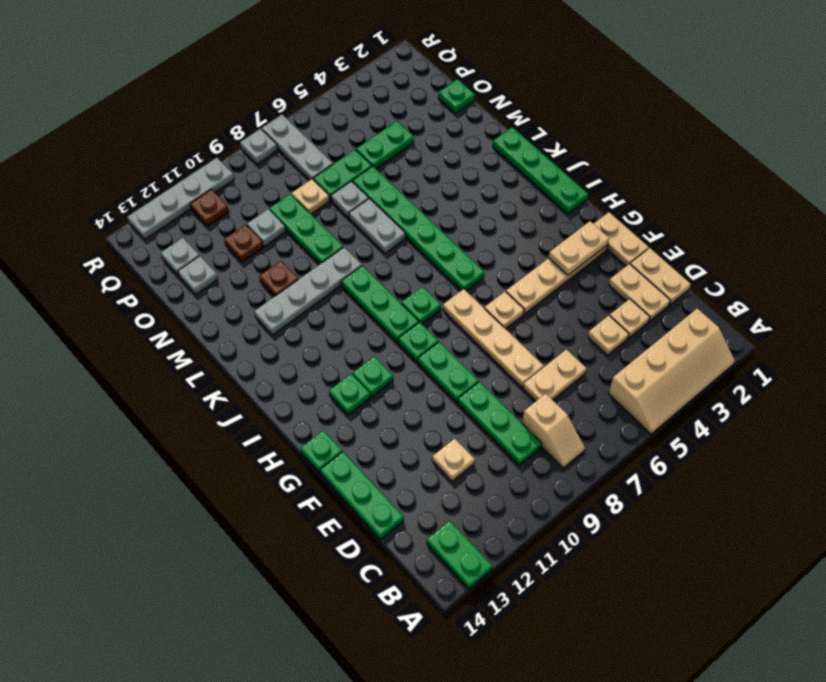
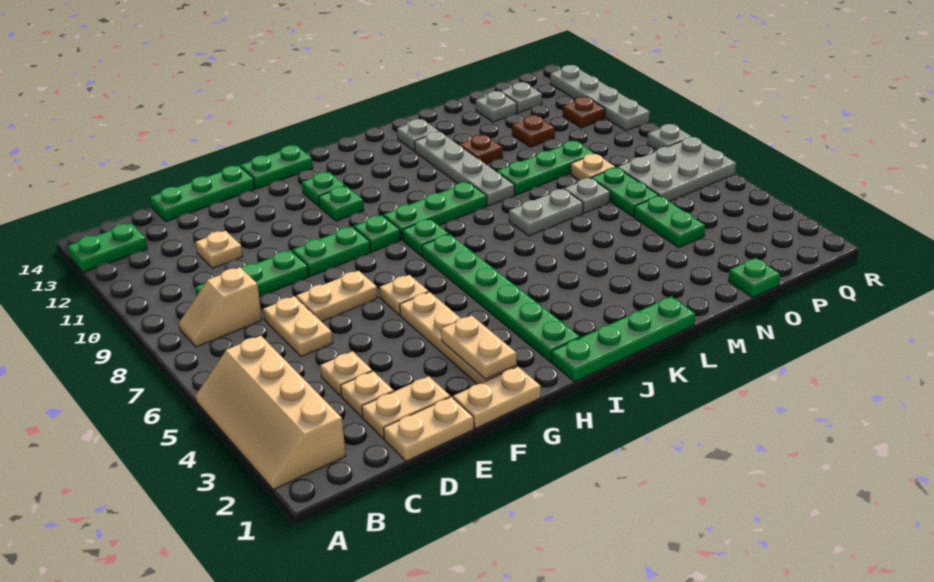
tan plate E7:H7 level 1 -> tan plate E7:F7 level 1
green plate G14 level 1 -> green plate G14:H14 level 1
green plate I6:N6 level 1 -> green plate I2:I7 level 1
grey plate O10 level 1 -> grey plate L13 level 1
grey plate P7:R7 level 1 -> grey plate P6:R7 level 1

